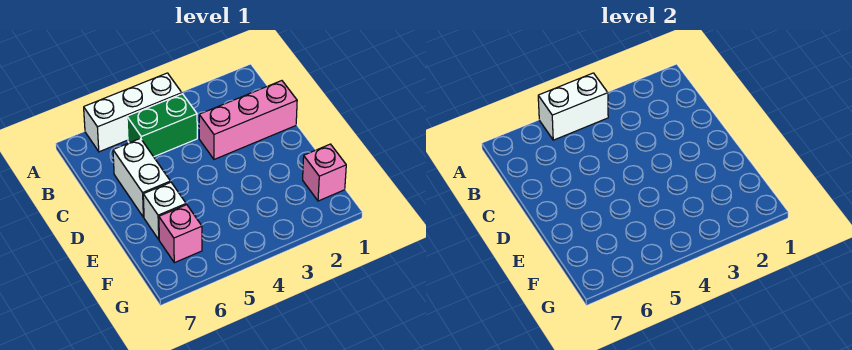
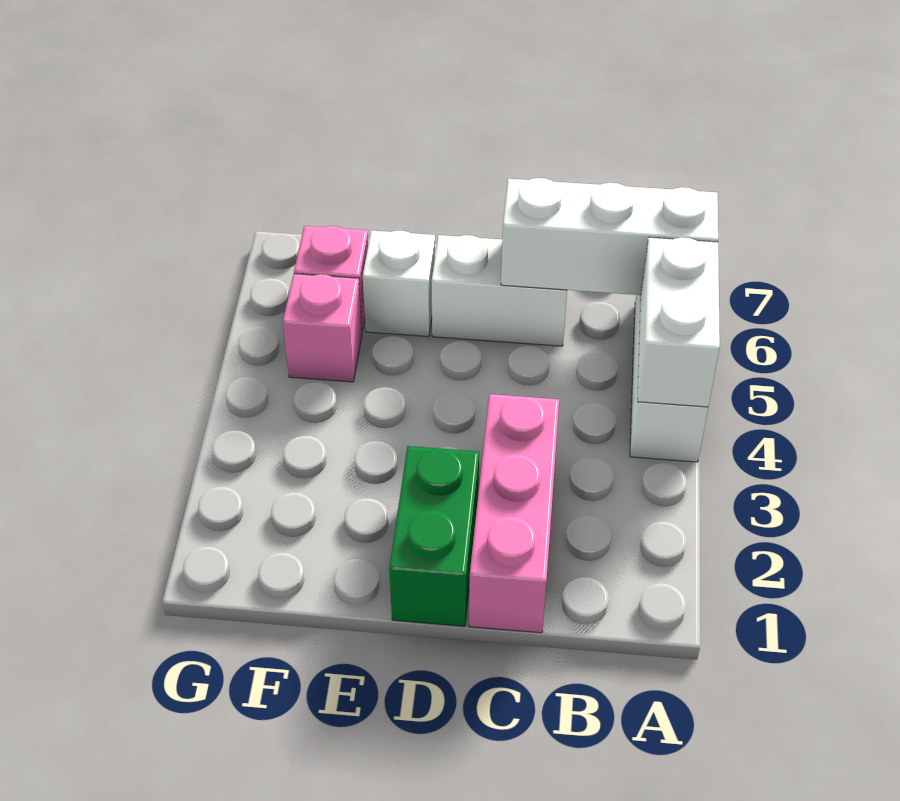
none -> white brick A6:C6 level 2
green brick B4:B5 level 1 -> green brick D1:D2 level 1
pink brick F1 level 1 -> pink brick F5 level 1

